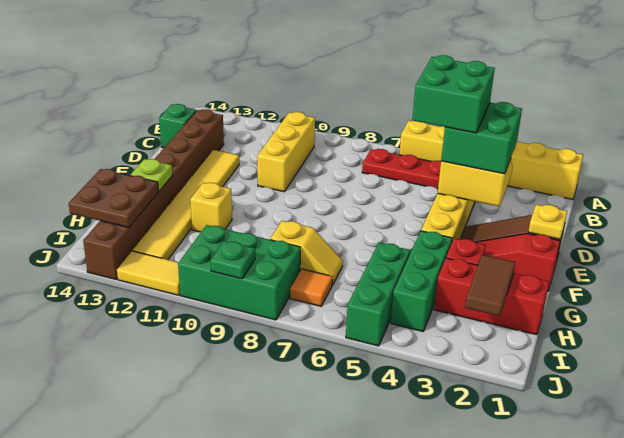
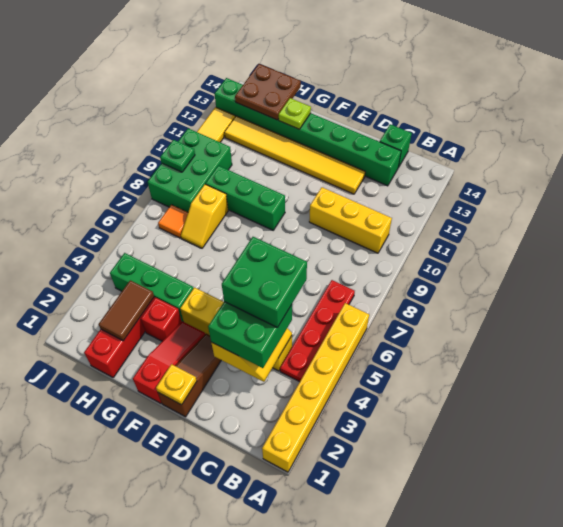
brown brick C13:J13 level 1 -> green brick C13:J13 level 1
yellow brick G11 level 1 -> none
brown tile H2:I2 level 2 -> brown tile H2:H3 level 2
green brick H5:J5 level 1 -> green brick F9:H9 level 1

